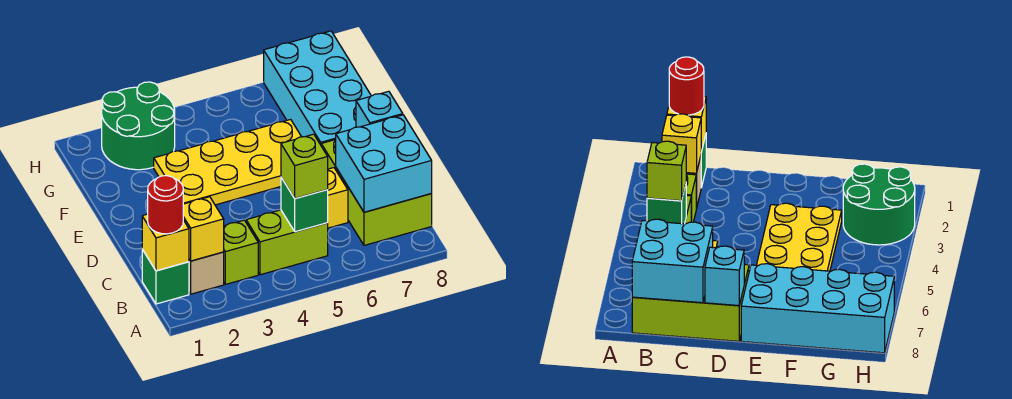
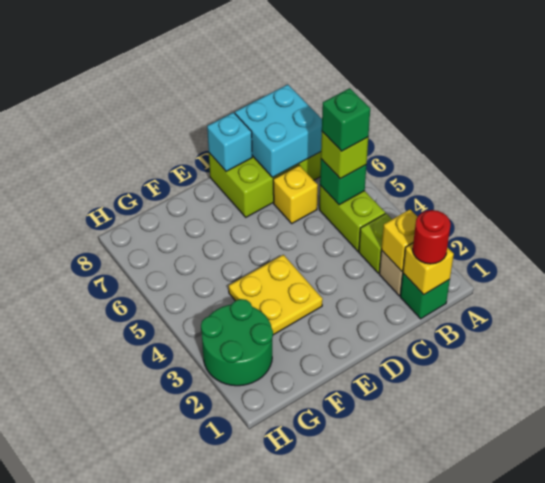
none -> green brick B5 level 4
yellow plate E3:F6 level 1 -> yellow plate E3:F4 level 1
cyan brick E7:H8 level 1 -> none

